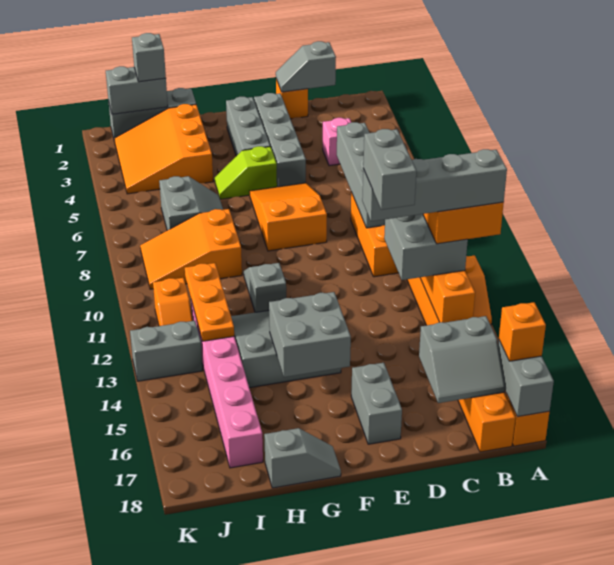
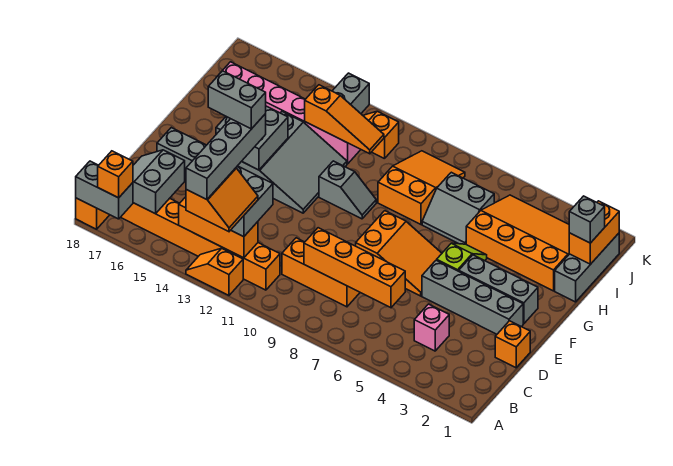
grey slope C1:D1 level 2 top C -> none
grey brick C6:C9 level 2 -> orange brick C6:C9 level 2
grey slope G18:H18 level 1 top H -> none
orange slope H2:J4 level 1 top H -> orange slope H2:J5 level 1 top H
grey brick I1:J1 level 2 -> orange brick I1:J1 level 2
orange plate I11:I13 level 2 -> orange slope I11:I13 level 2 top 13

